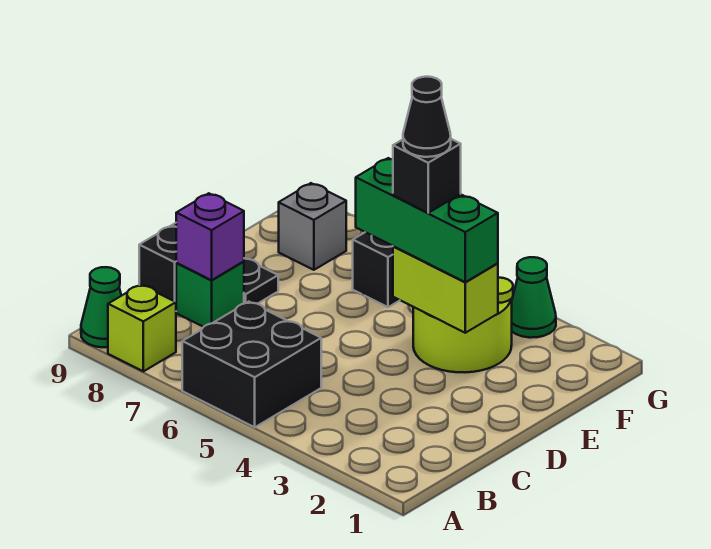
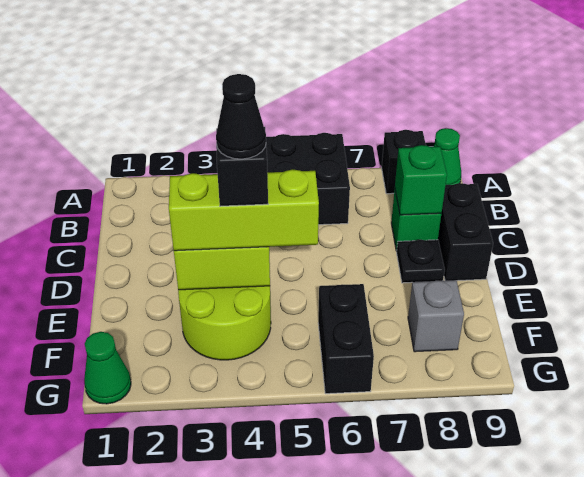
lime brick A8 level 1 -> black brick A8 level 1
purple brick C8 level 2 -> green brick C8 level 2
green brick E3:E5 level 3 -> lime brick E3:E5 level 3
green cone G3 level 1 -> green cone G1 level 1

